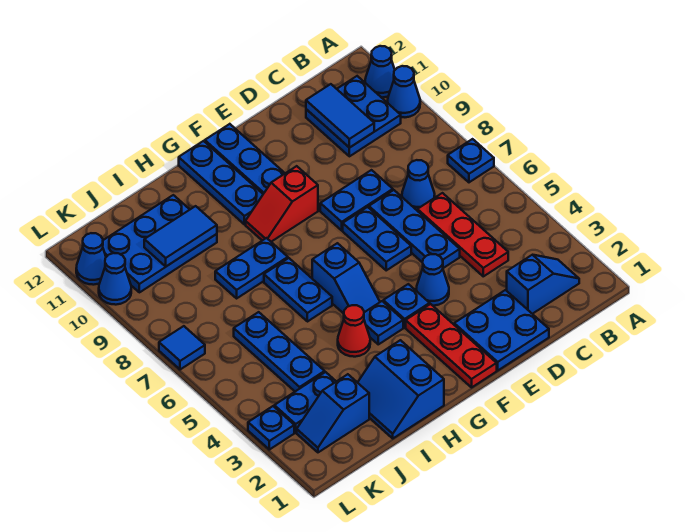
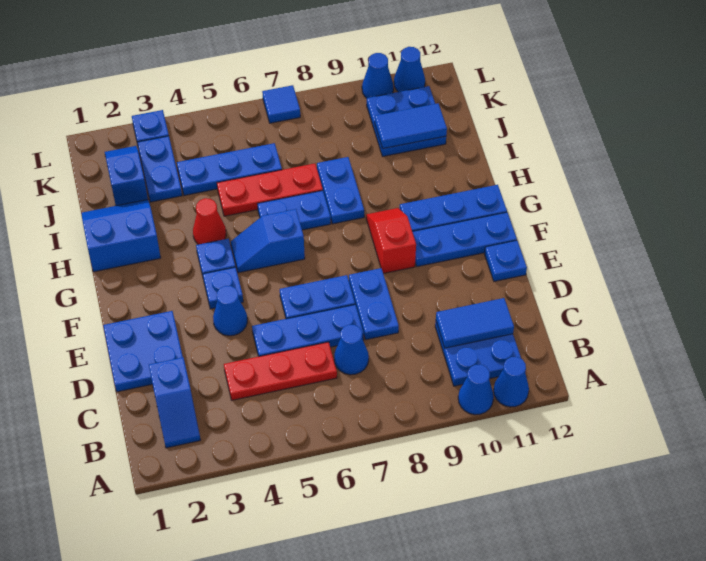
blue plate A7 level 1 -> blue plate E12 level 1
red plate F1:F3 level 1 -> red plate I5:I7 level 1
blue plate I10:K11 level 1 -> blue plate J10:K11 level 1
blue tile I10:J10 level 2 -> blue tile J10:J11 level 2

